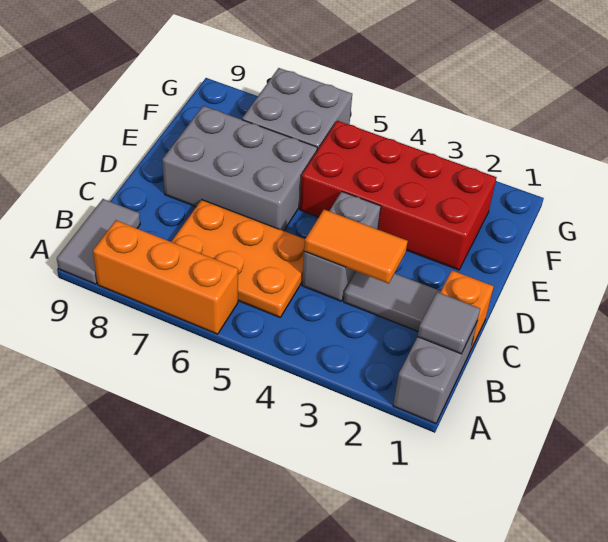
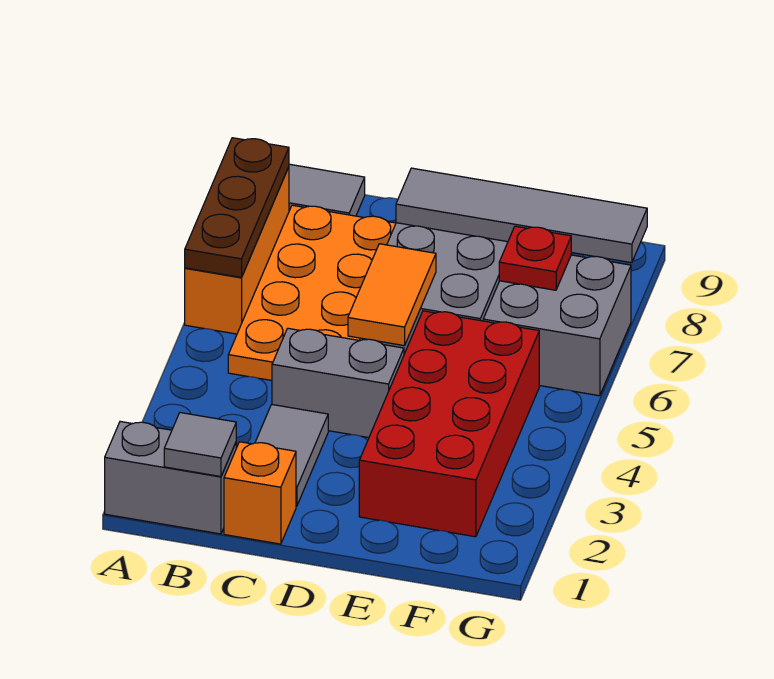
none -> brown plate A6:A8 level 2
orange plate B5:C7 level 1 -> orange plate B5:C8 level 1
orange tile C3:C4 level 2 -> orange tile D5:D6 level 2
none -> grey tile D8:G8 level 2
none -> red plate F7 level 2

